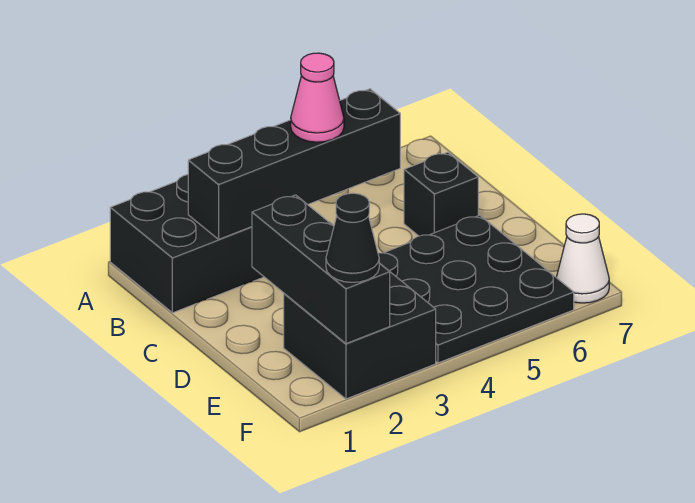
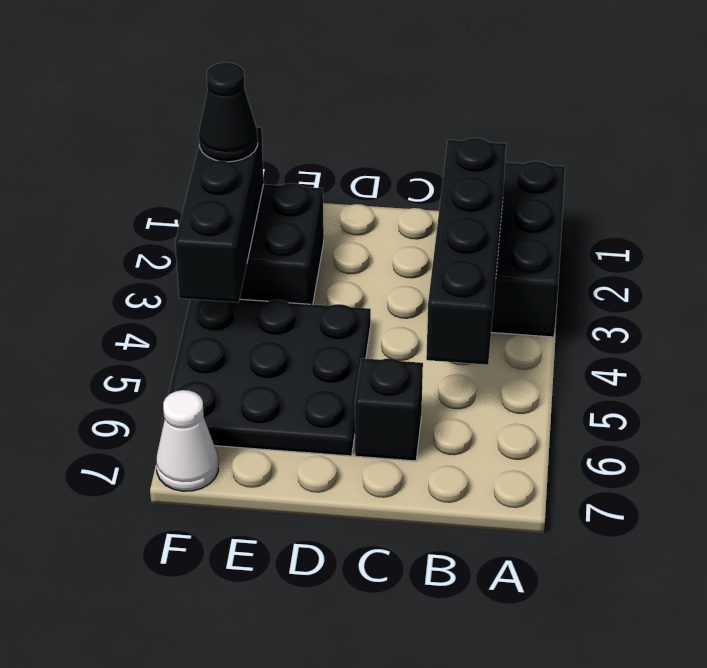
pink cone B4 level 3 -> none
black brick D2:F2 level 2 -> black brick F2:F4 level 2

